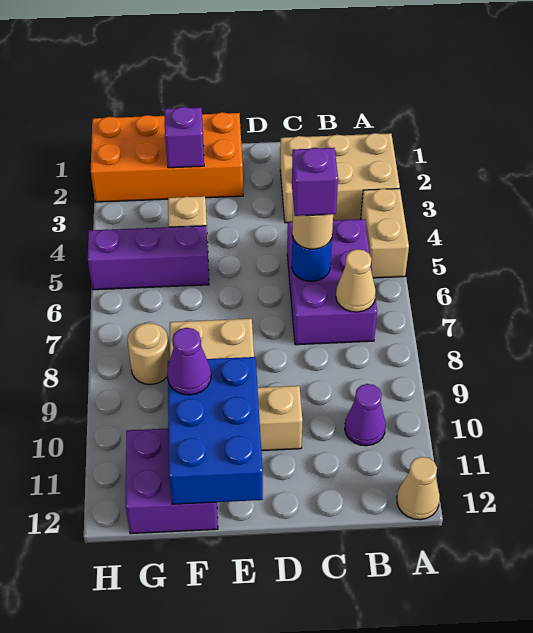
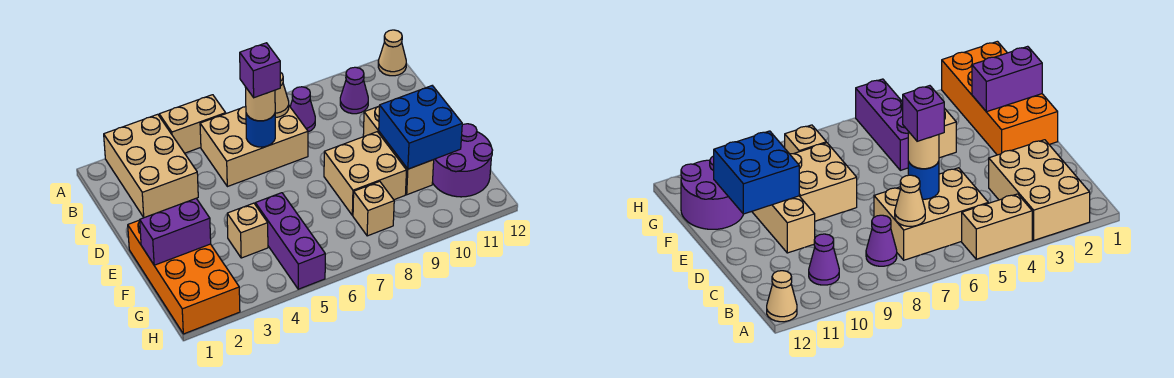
purple brick B5:C7 level 1 -> tan brick B5:C7 level 1
blue brick E10:F12 level 2 -> blue brick E10:F11 level 2
purple brick F2 level 2 -> purple brick F1:F2 level 2
purple cone F10 level 3 -> purple cone B8 level 1
purple brick F11:G12 level 1 -> purple round brick F11:G12 level 1
tan round brick G8 level 1 -> tan brick G8 level 1

